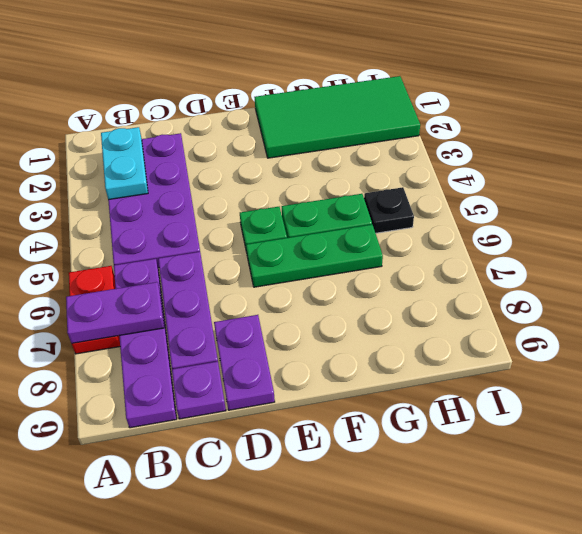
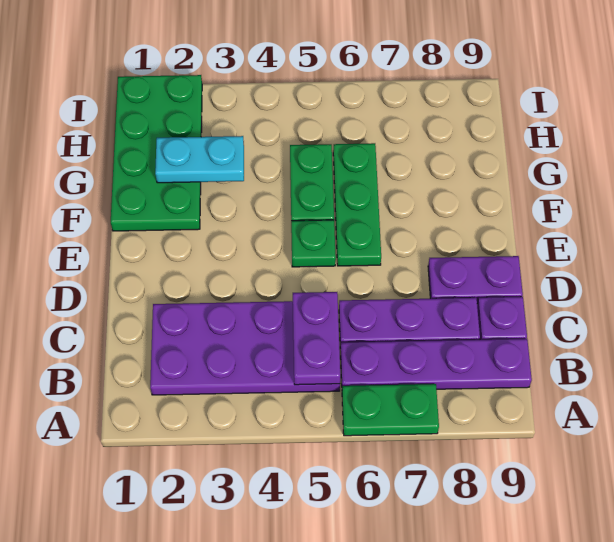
red plate A6:A7 level 1 -> green plate A6:A7 level 1
purple plate A7:B7 level 2 -> purple plate B5:C5 level 2
cyan plate B2:B3 level 2 -> cyan plate G2:G3 level 2
green tile F1:I2 level 1 -> green plate F1:I2 level 1
black plate H5 level 1 -> none

